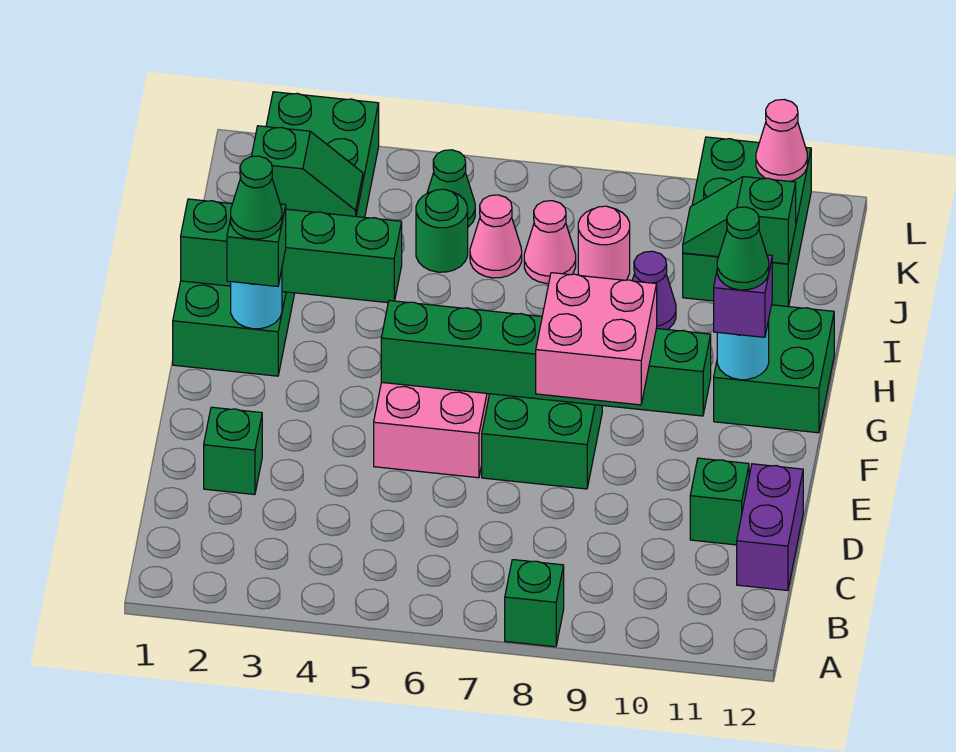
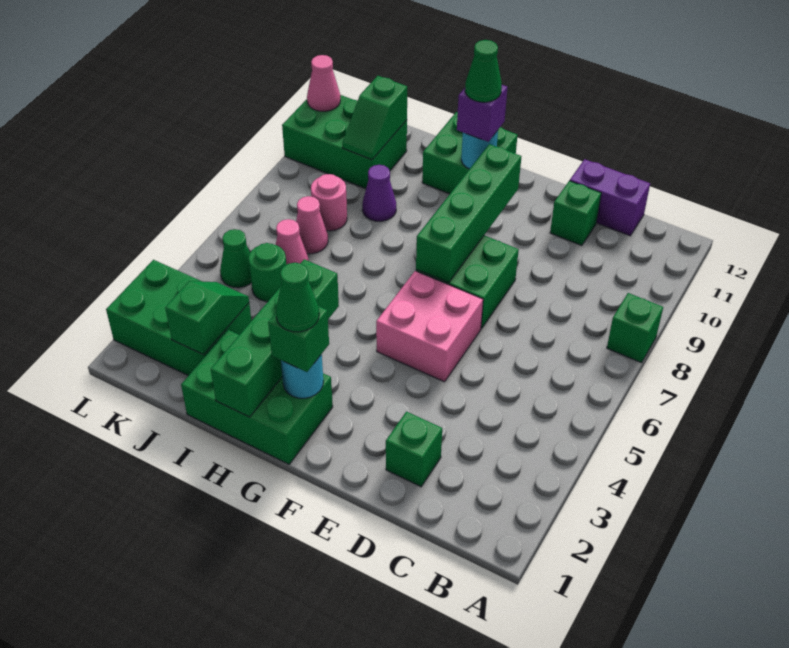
pink brick E8:F9 level 3 -> none
green brick F5:F10 level 2 -> green brick F7:F10 level 2

